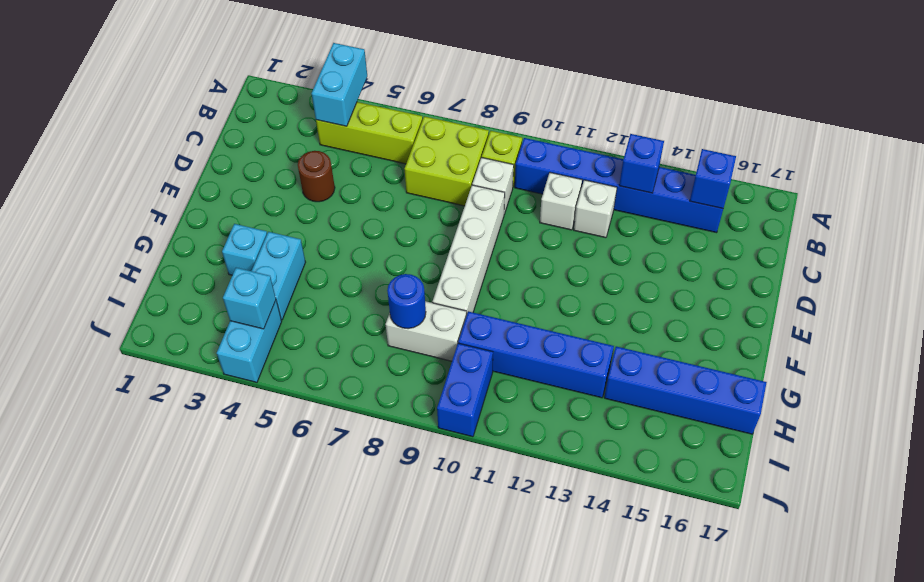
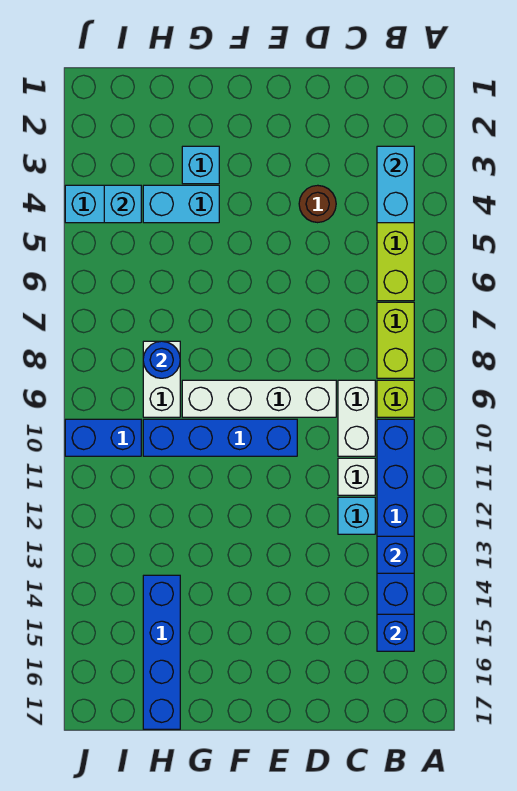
cyan brick A4:B4 level 2 -> cyan brick B3:B4 level 2
lime brick B7:C8 level 1 -> lime brick B7:B8 level 1
white brick C9 level 1 -> white brick C9:C10 level 1
white brick C12 level 1 -> cyan brick C12 level 1
blue brick H10:H13 level 1 -> blue brick E10:H10 level 1

